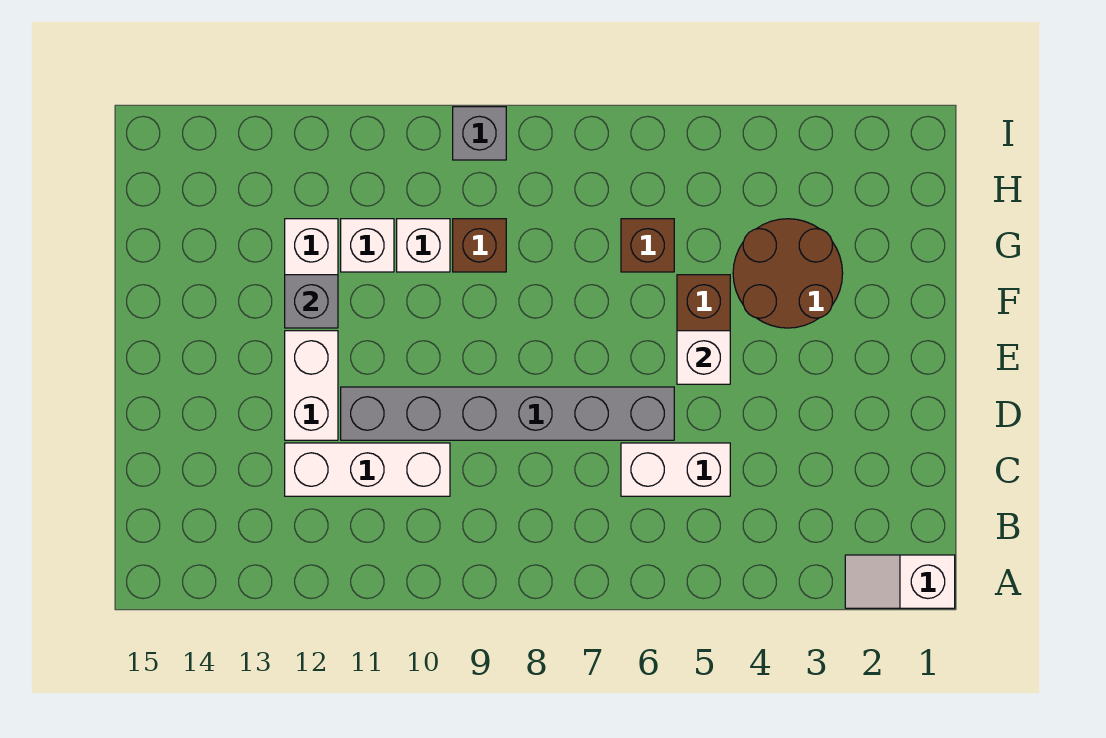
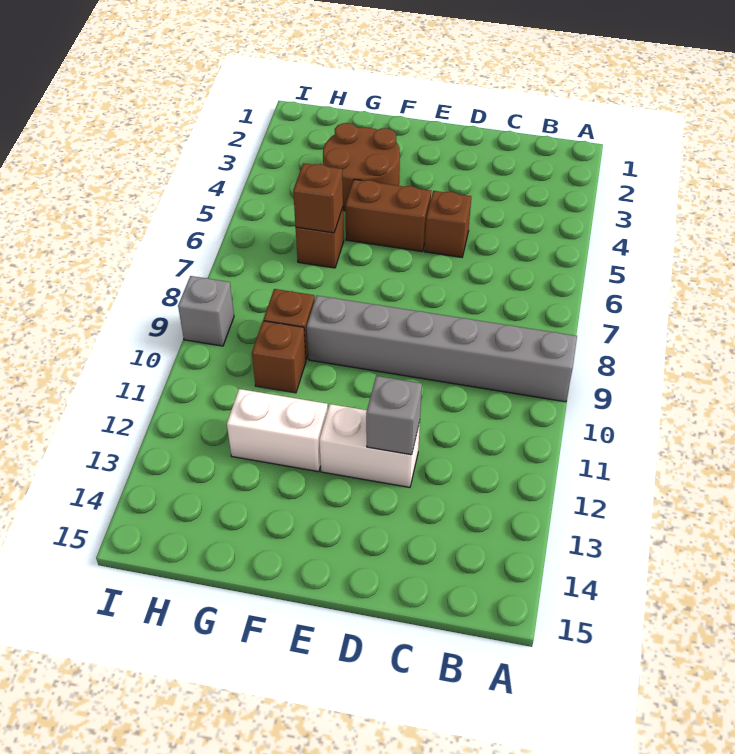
white slope A1:A2 level 1 top 1 -> none
white brick C5:C6 level 1 -> none
white brick C10:C12 level 1 -> none
none -> brown brick D5 level 1
grey brick D6:D11 level 1 -> grey brick A9:F9 level 1
white brick E5 level 2 -> none
grey brick F12 level 2 -> grey brick D12 level 2
none -> brown brick G6 level 2
white brick G10 level 1 -> brown brick G10 level 1
white brick G11 level 1 -> none

